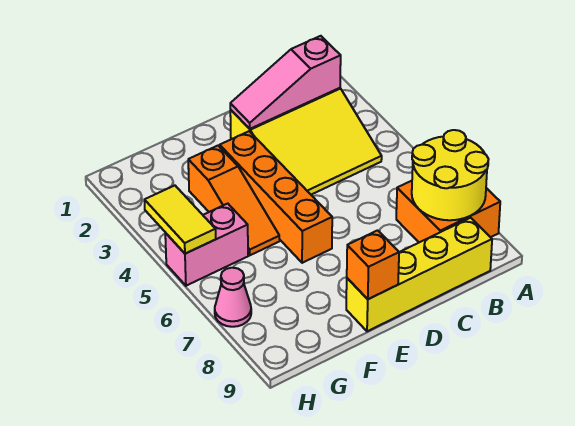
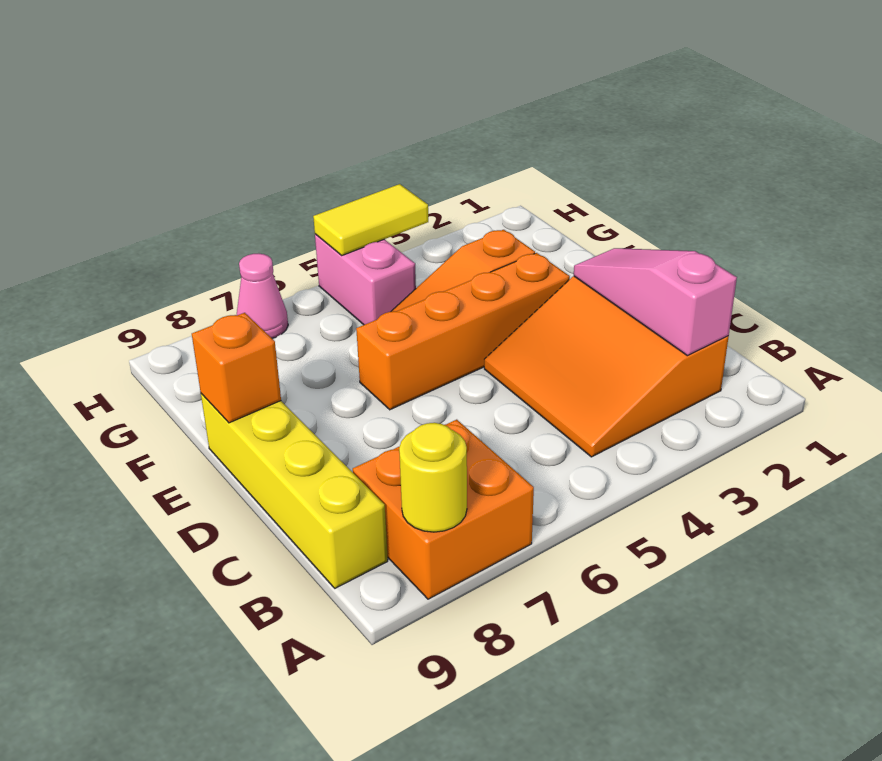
yellow round brick A7:B8 level 2 -> yellow round brick A8 level 2
yellow slope B2:D4 level 1 top 2 -> orange slope B2:D4 level 1 top 2

